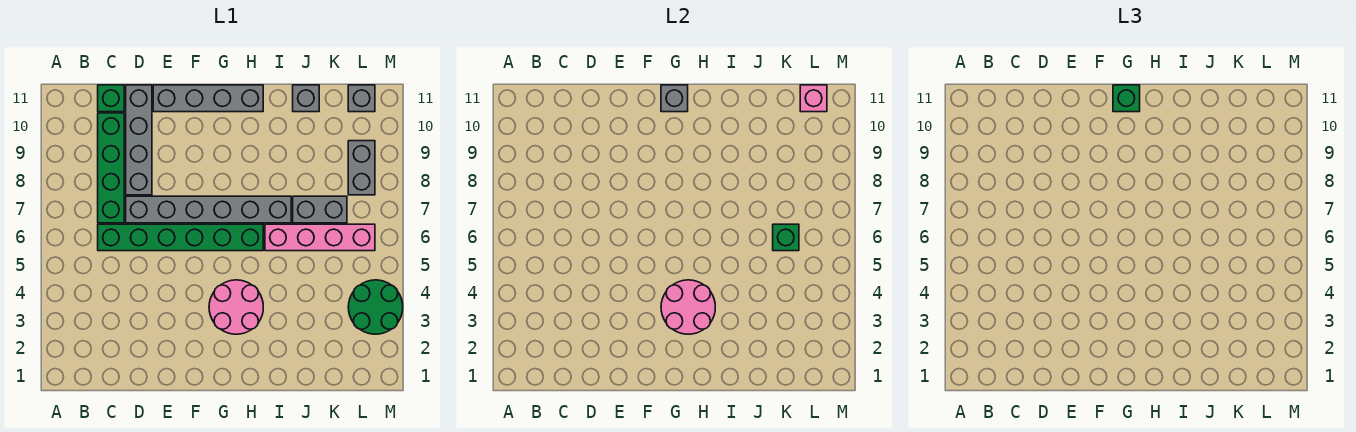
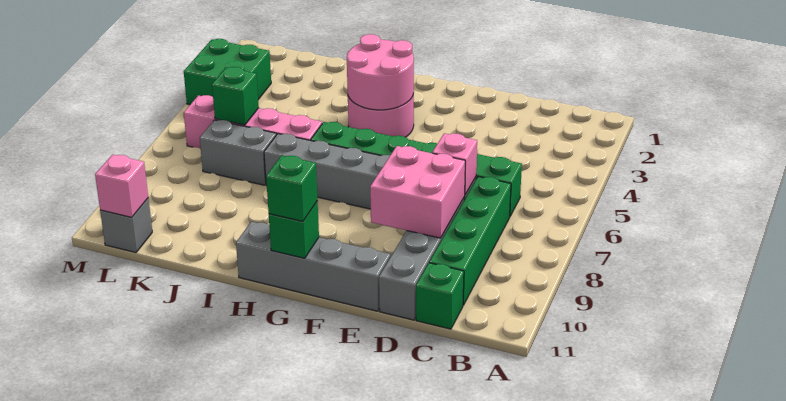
none -> pink brick D7 level 2
none -> pink brick D8:E9 level 2
grey brick G11 level 2 -> green brick G11 level 2
grey brick J11 level 1 -> none
green round brick L3:M4 level 1 -> green brick L3:M4 level 1
grey brick L8:L9 level 1 -> none

